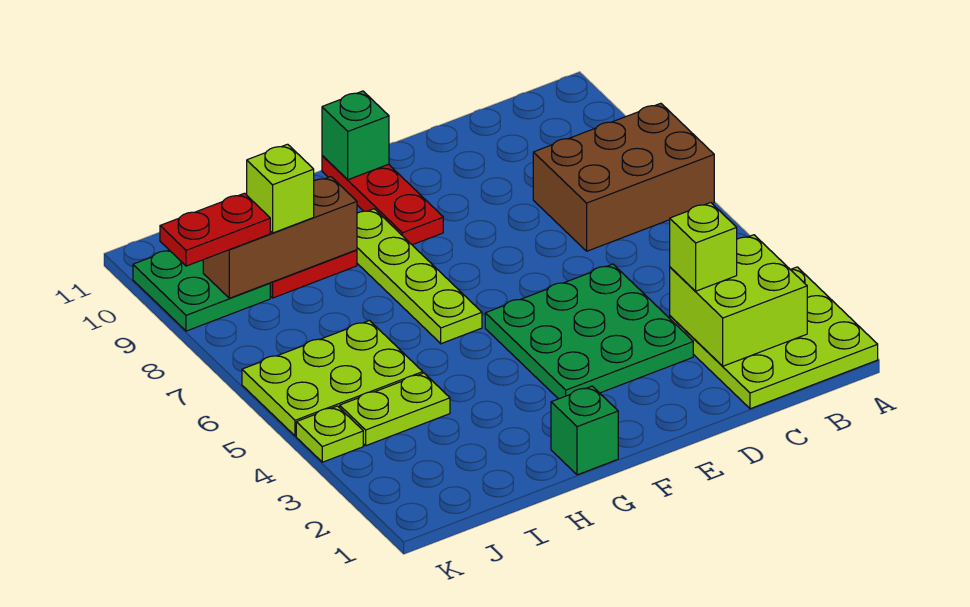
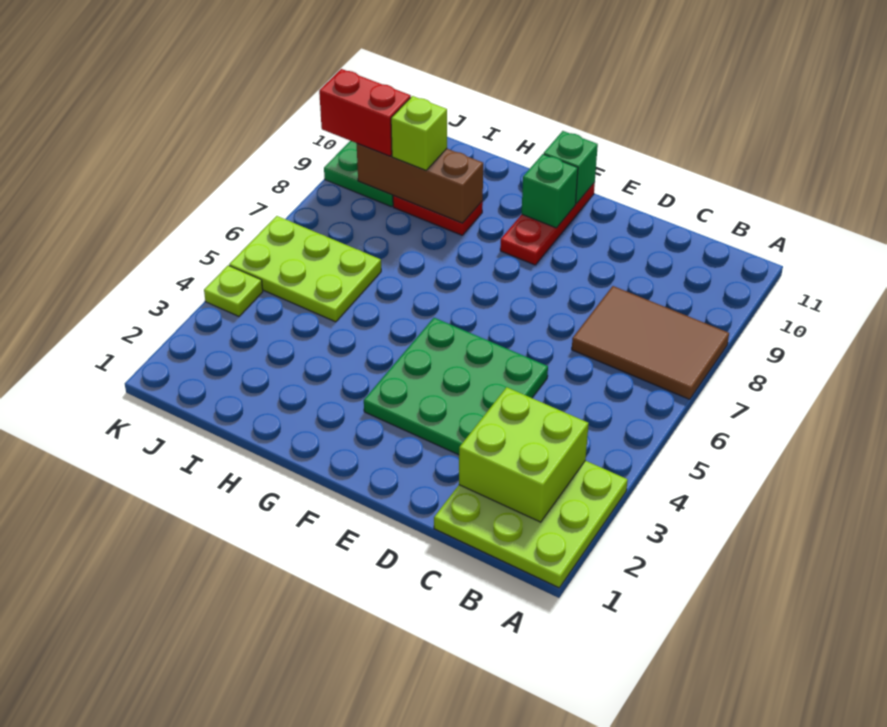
brown brick A7:C8 level 1 -> brown tile A7:C8 level 1
lime brick C3 level 3 -> none
green brick G1 level 1 -> green brick F10 level 2
lime plate G6:G9 level 1 -> none
lime plate I4:J4 level 1 -> none
red plate J9:K9 level 3 -> red brick J9:K9 level 3

